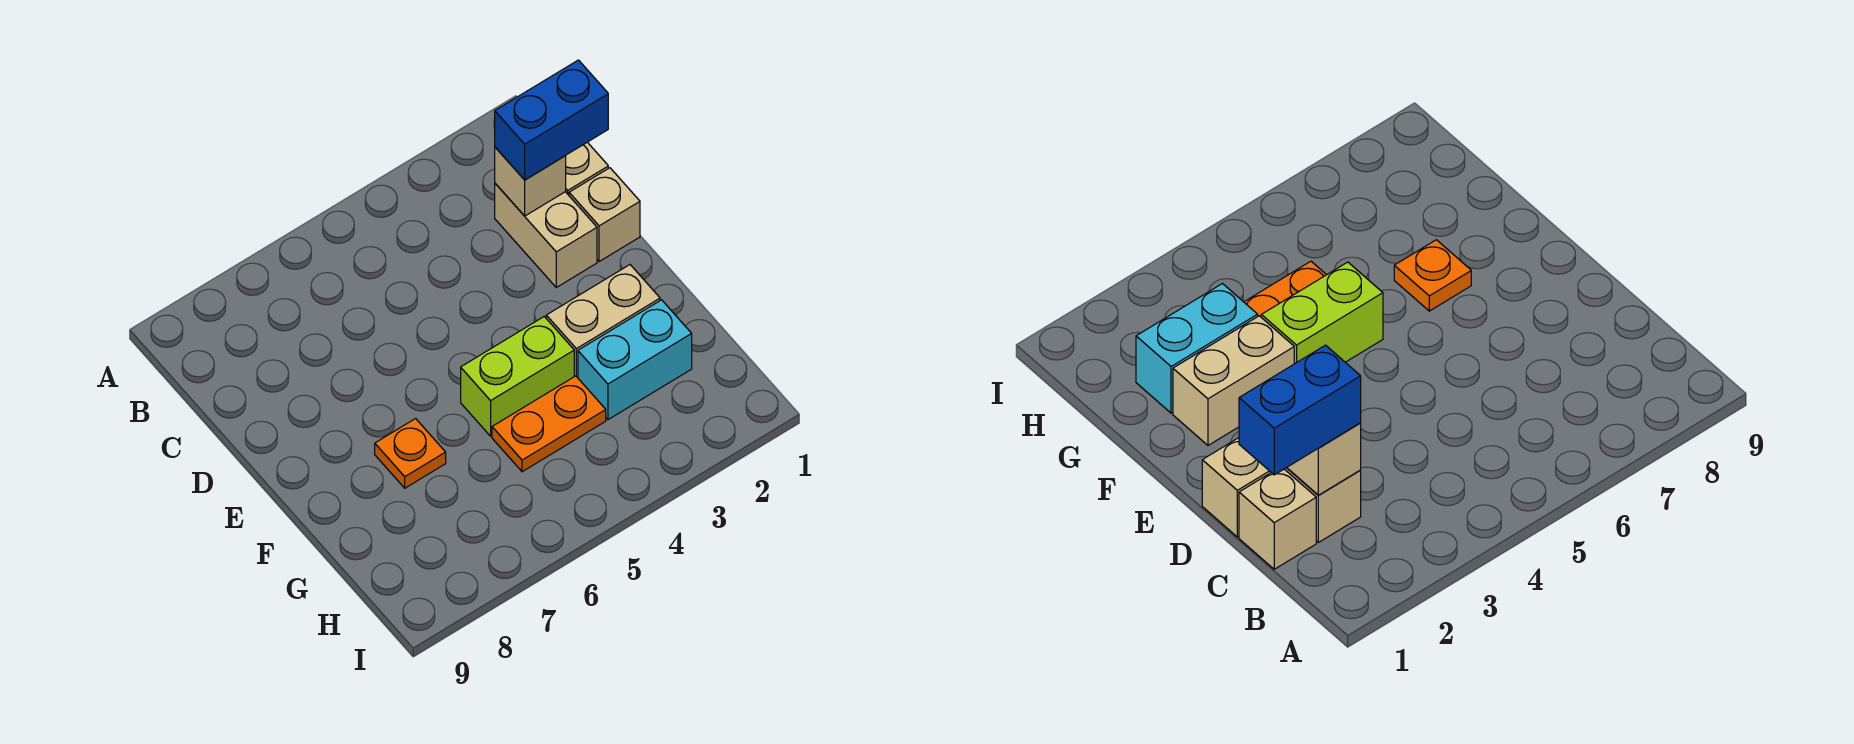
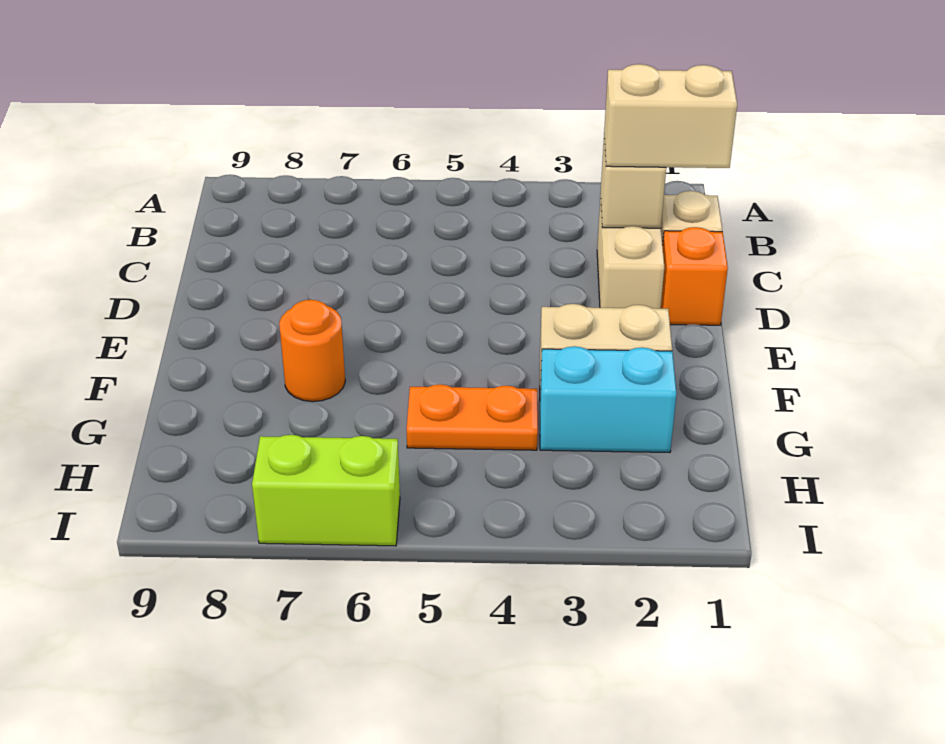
blue brick C1:C2 level 3 -> tan brick C1:C2 level 3
tan brick D1 level 1 -> orange brick D1 level 1
lime brick F4:F5 level 1 -> lime brick I6:I7 level 1
orange plate F7 level 1 -> orange round brick F7 level 1

